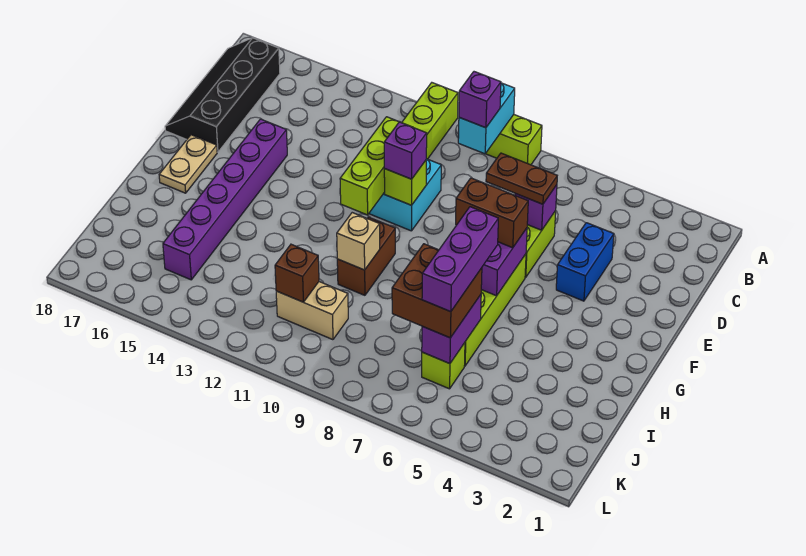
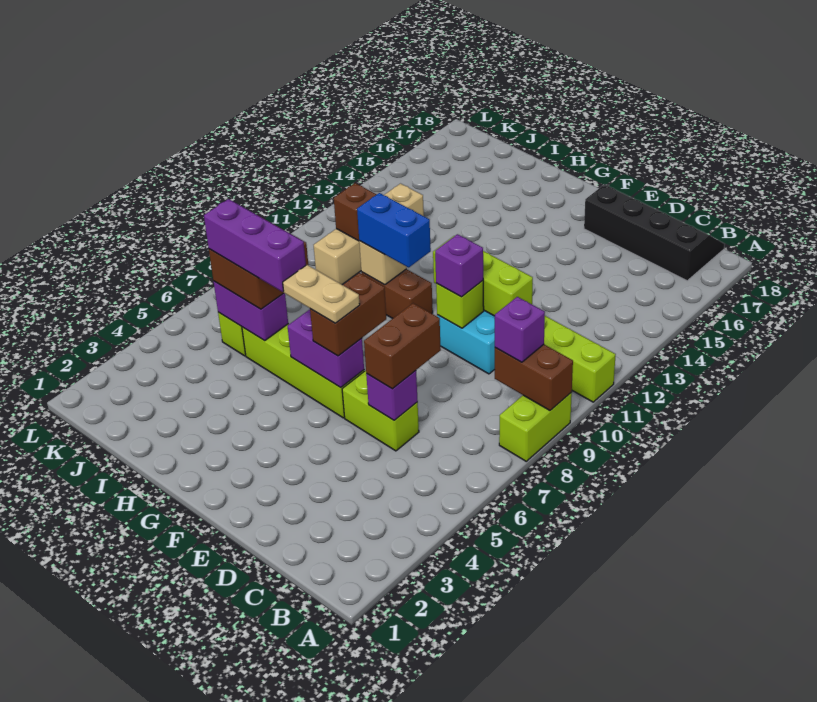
cyan brick A9:B9 level 2 -> brown brick A9:B9 level 2
blue brick D4:E4 level 1 -> blue brick G10:H10 level 3
brown plate D6:D7 level 3 -> brown brick D6:D7 level 3
purple brick E15:J15 level 1 -> none
tan plate F17:G17 level 1 -> tan plate F6:G6 level 4
tan brick J10:J11 level 1 -> tan brick J10:J13 level 1

